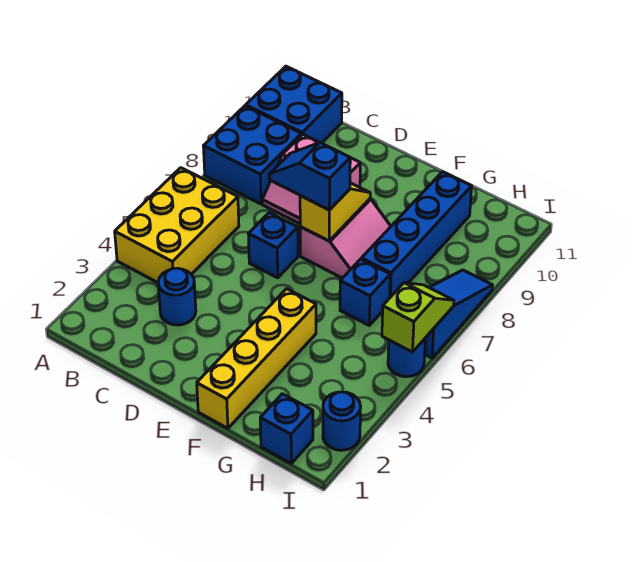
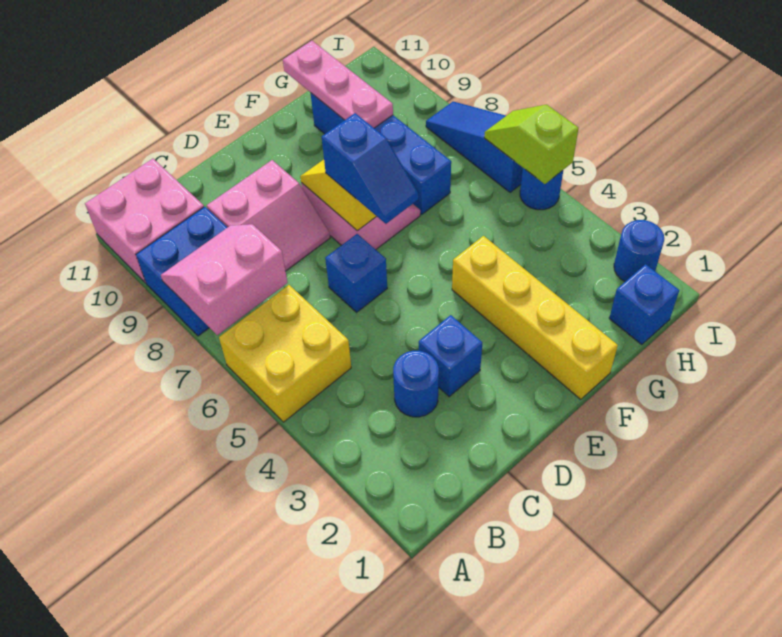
yellow brick A4:B6 level 1 -> yellow brick A5:B6 level 1
none -> pink slope A7:B8 level 2 top 7
blue brick A10:B11 level 1 -> pink brick A10:B11 level 1
blue slope D7:E7 level 3 top E -> blue slope E6:E7 level 3 top 7
blue brick G6 level 1 -> blue brick D3 level 1
none -> pink plate G9:G11 level 2

